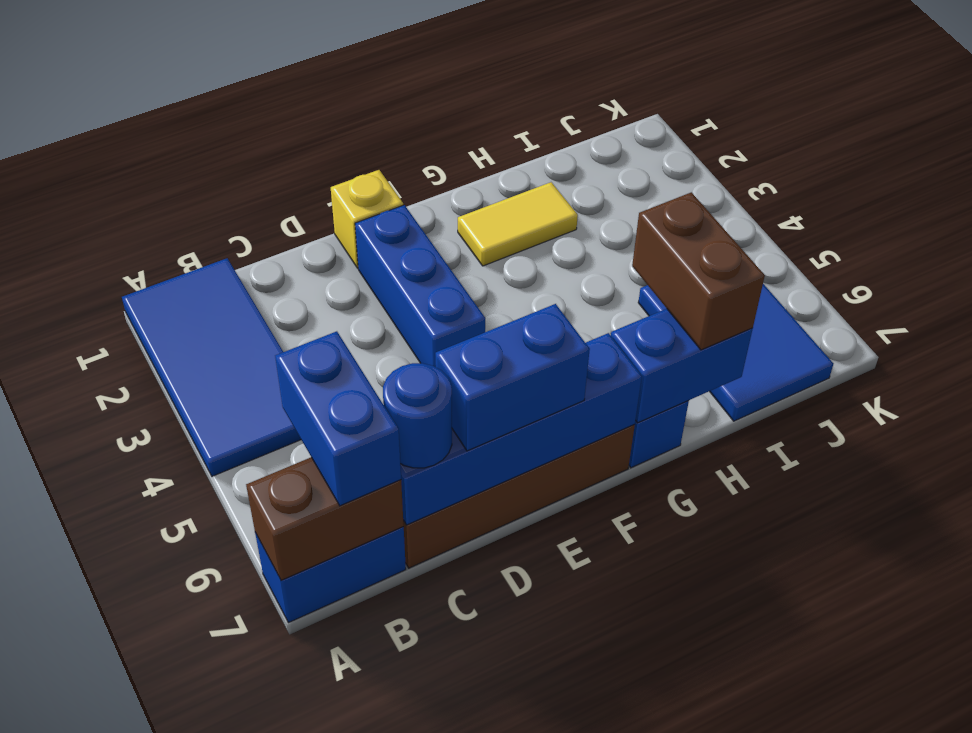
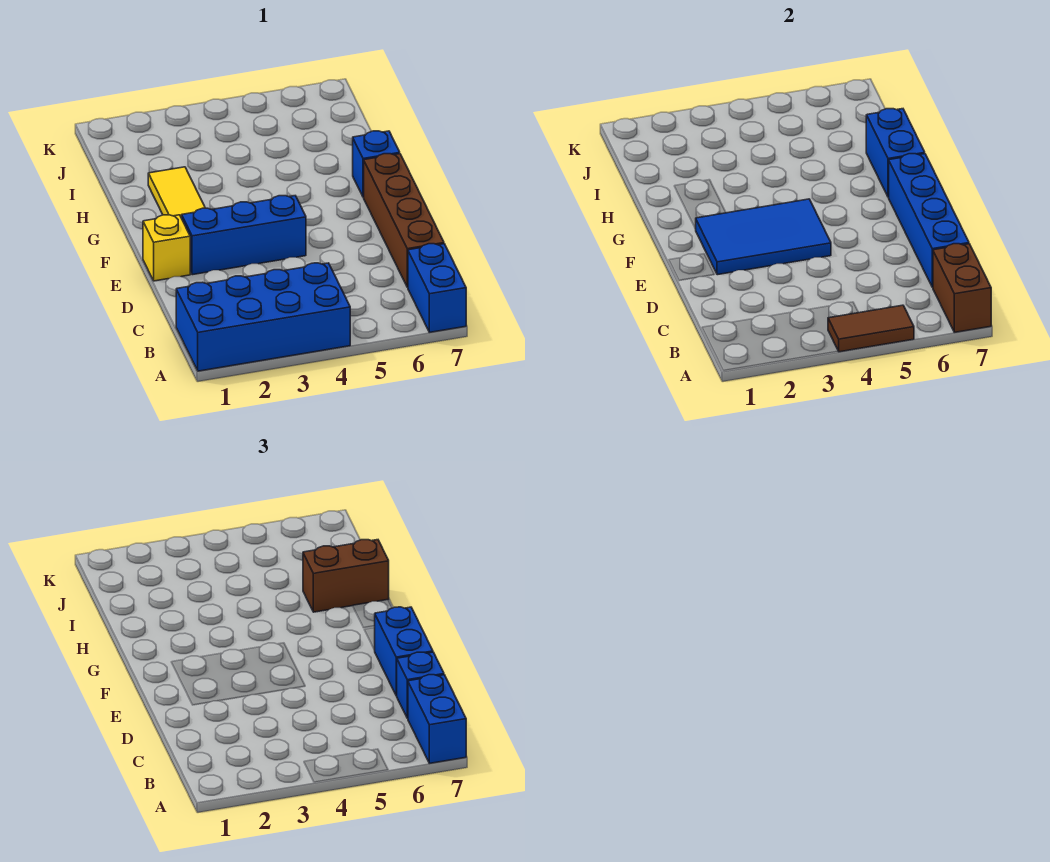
blue tile A1:B4 level 1 -> blue brick A1:B4 level 1
none -> brown tile A4:A5 level 2
blue brick B6:B7 level 3 -> blue brick A7:B7 level 3
blue round brick C7 level 3 -> blue brick C7 level 3
blue tile I5:J7 level 1 -> blue tile E2:F4 level 2

